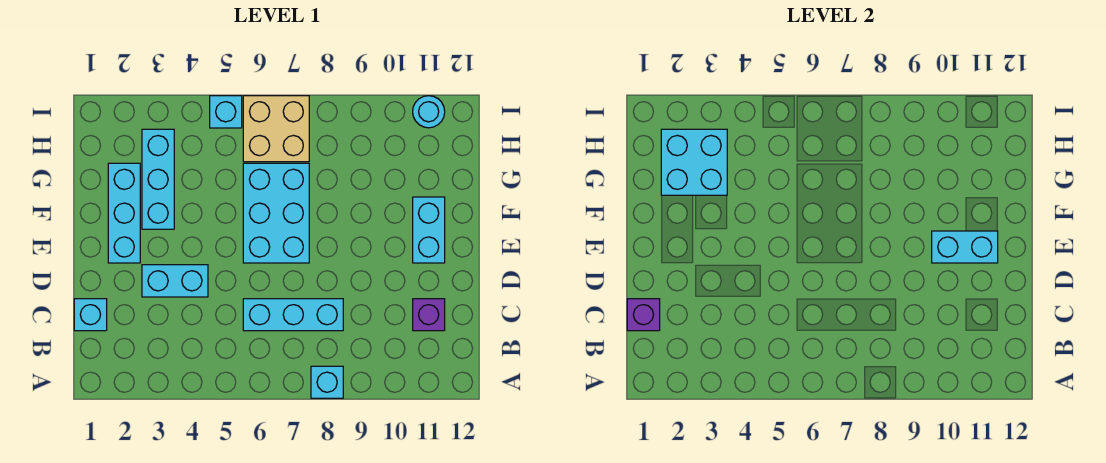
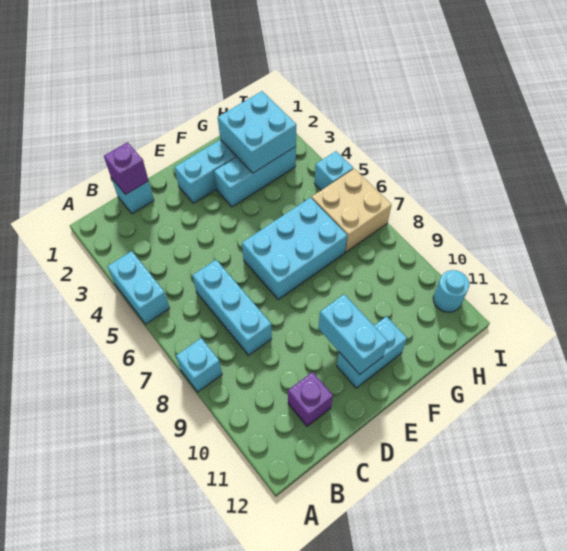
cyan brick D3:D4 level 1 -> cyan brick A4:A5 level 1

